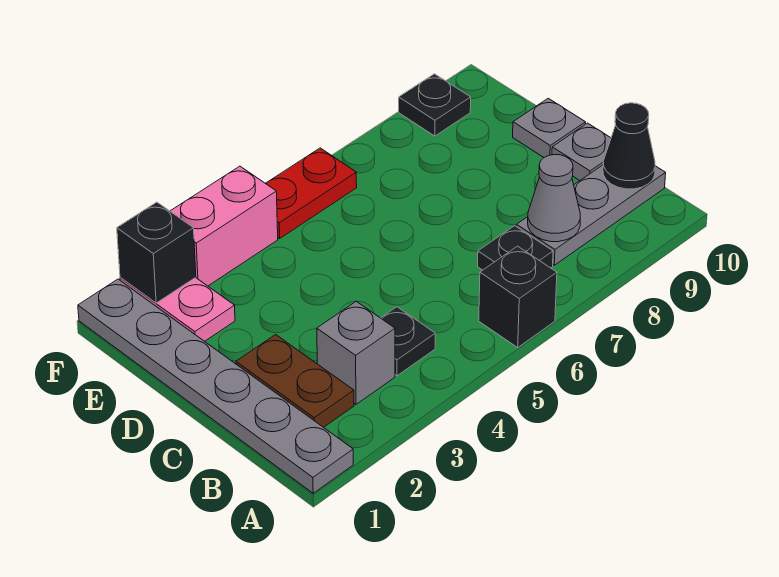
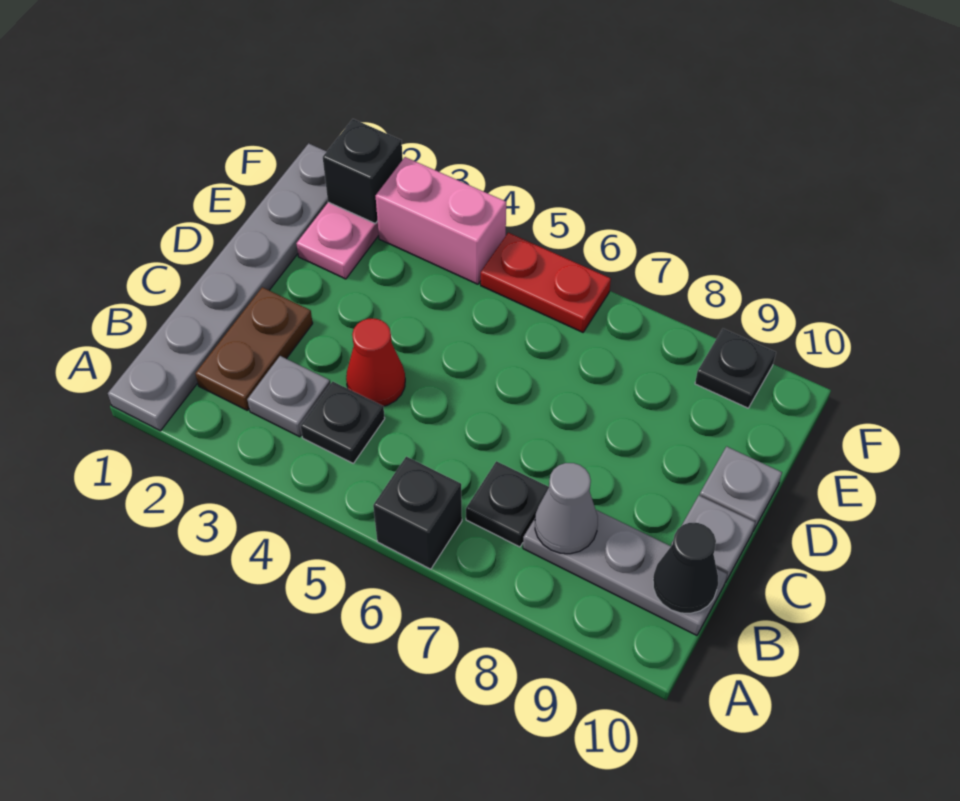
grey brick B3 level 1 -> grey plate B3 level 1
none -> red cone C4 level 1

